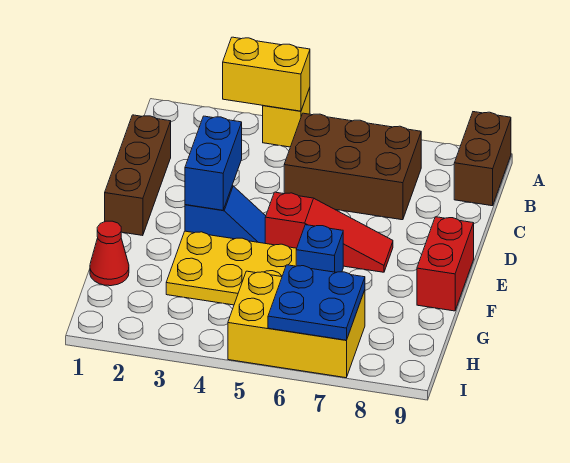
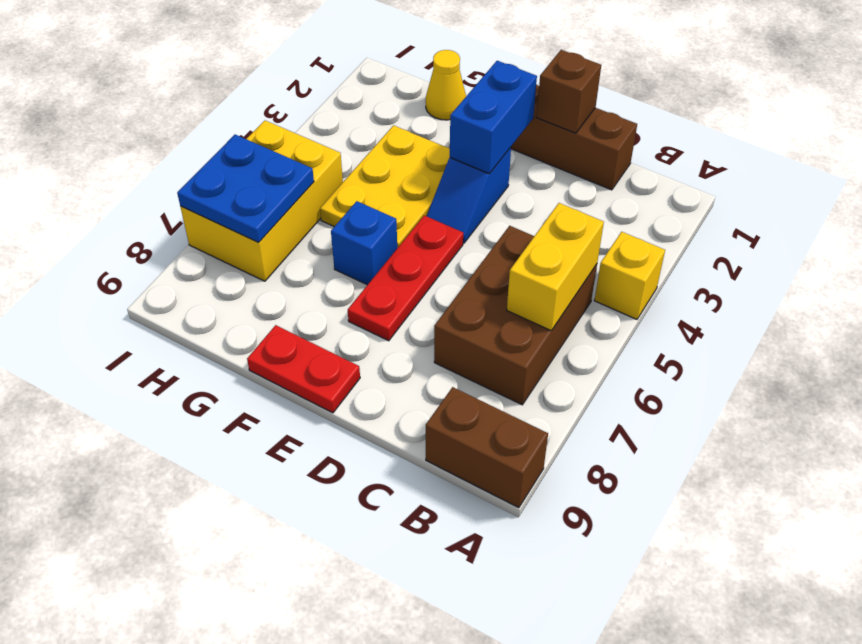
yellow brick A3:A4 level 2 -> yellow brick B5:B6 level 2
none -> brown brick D1 level 2
blue brick D3:E3 level 2 -> blue brick E2:E3 level 2
red slope E5:E7 level 1 top 5 -> red plate E5:E7 level 1
red brick E9:F9 level 1 -> red plate E9:F9 level 1
red cone G1 level 1 -> yellow cone G1 level 1

